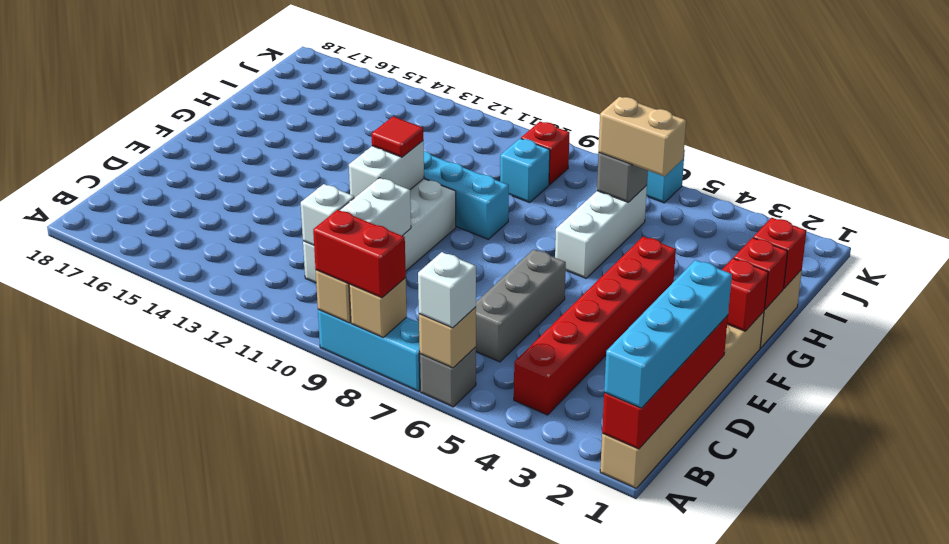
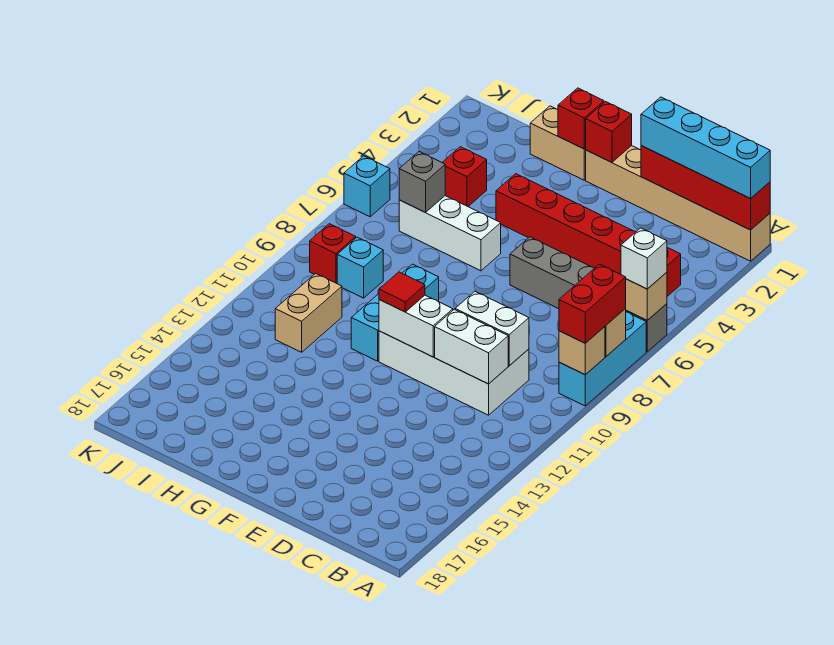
white brick C11 level 2 -> white brick C11:D11 level 2
red brick H1 level 2 -> red brick I4 level 1
tan brick I5:I6 level 3 -> tan brick I11:I12 level 1

